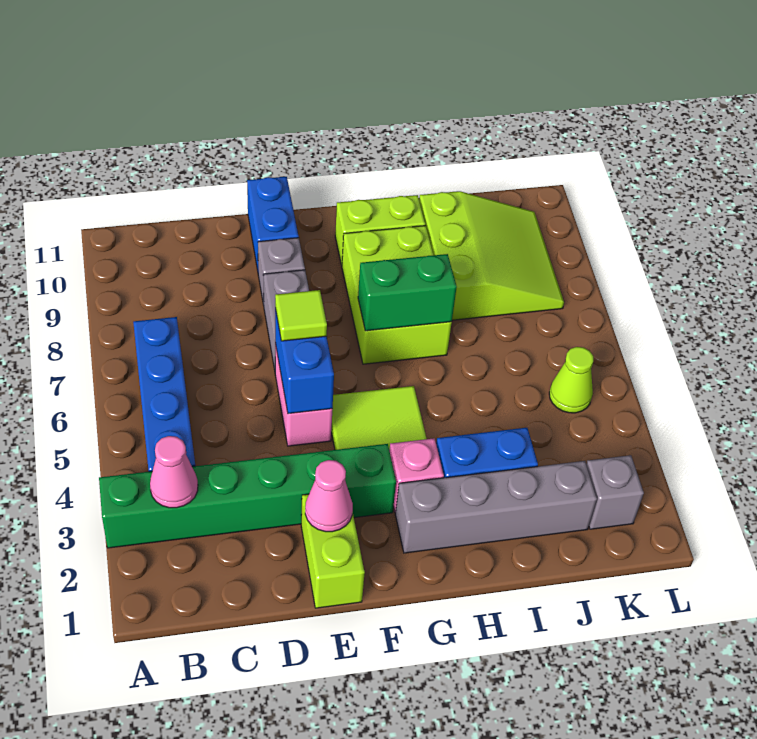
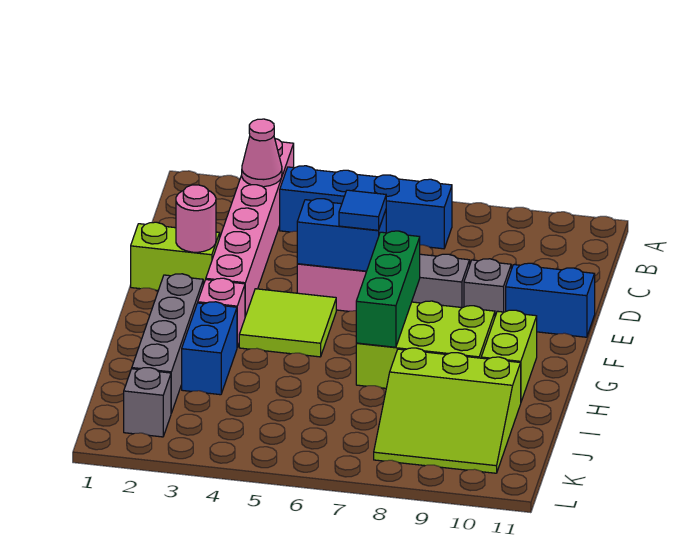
green brick A3:F3 level 1 -> pink brick A3:F3 level 1
pink cone E2 level 2 -> pink round brick E2 level 2
lime tile E6 level 3 -> blue tile E6 level 3
green brick G7:H7 level 2 -> green brick F7:H7 level 2
lime cone K5 level 1 -> none

